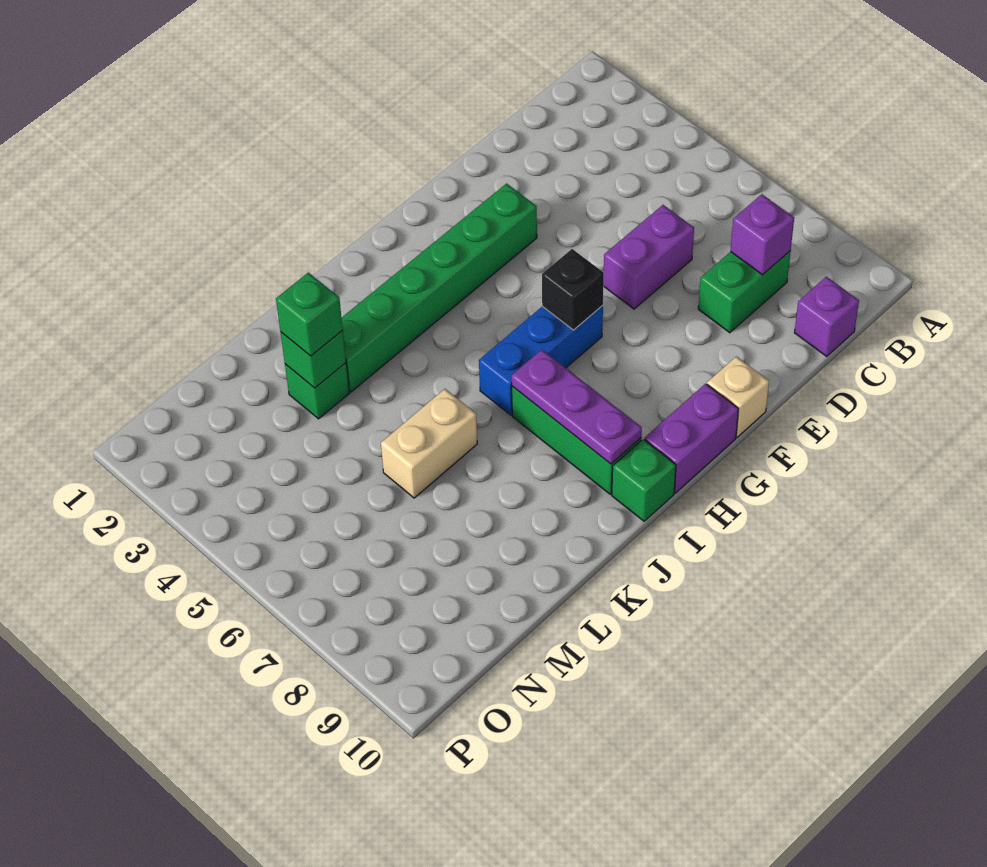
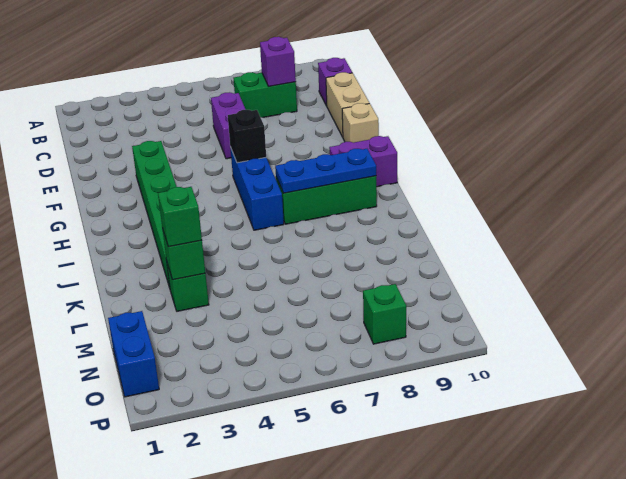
green brick C8:D8 level 1 -> green brick C7:C8 level 1
purple brick G10:H10 level 1 -> purple brick H9:H10 level 1
purple plate I7:I9 level 2 -> blue plate I7:I9 level 2
green brick I10 level 1 -> green brick O8 level 1
tan brick K6:L6 level 1 -> tan brick D10:E10 level 1
none -> blue brick N1:O1 level 1

